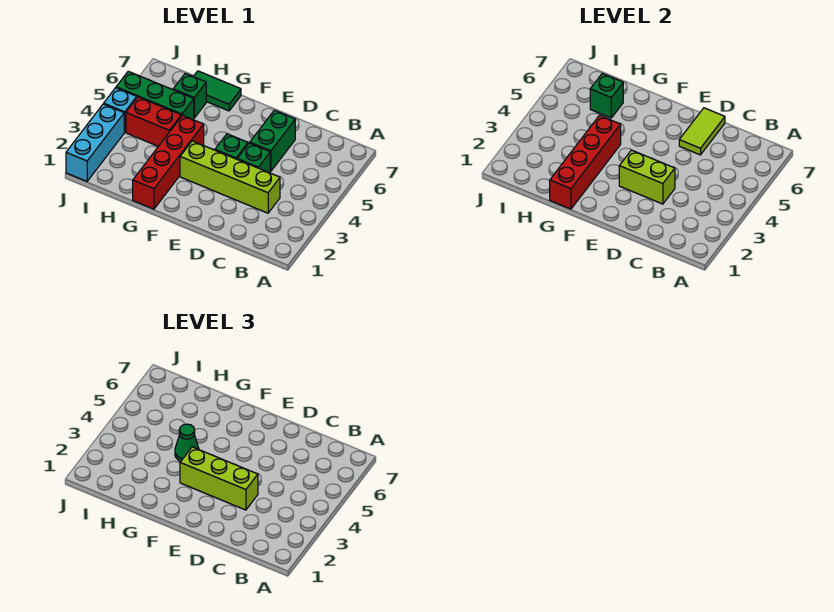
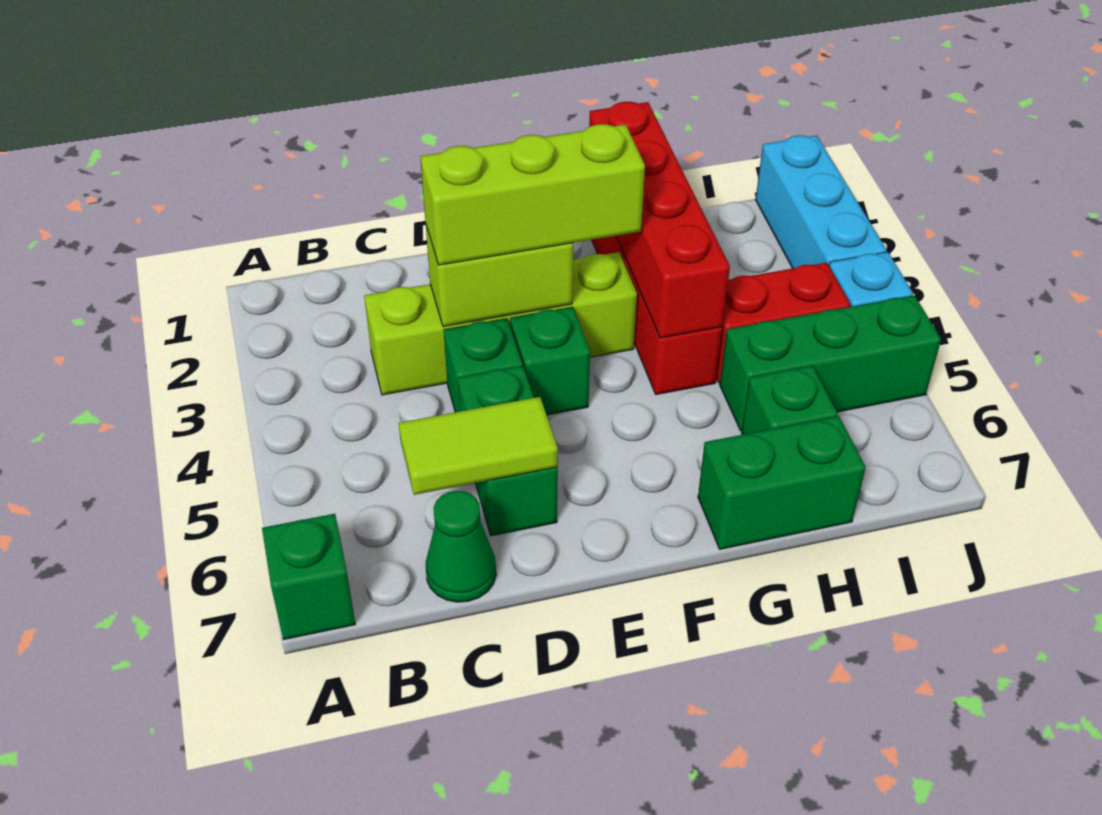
lime tile D6:D7 level 2 -> lime tile C6:D6 level 2
green cone G4 level 3 -> green cone C7 level 1
green tile G7:H7 level 1 -> green brick G7:H7 level 1
green brick H6 level 2 -> green brick A7 level 1

